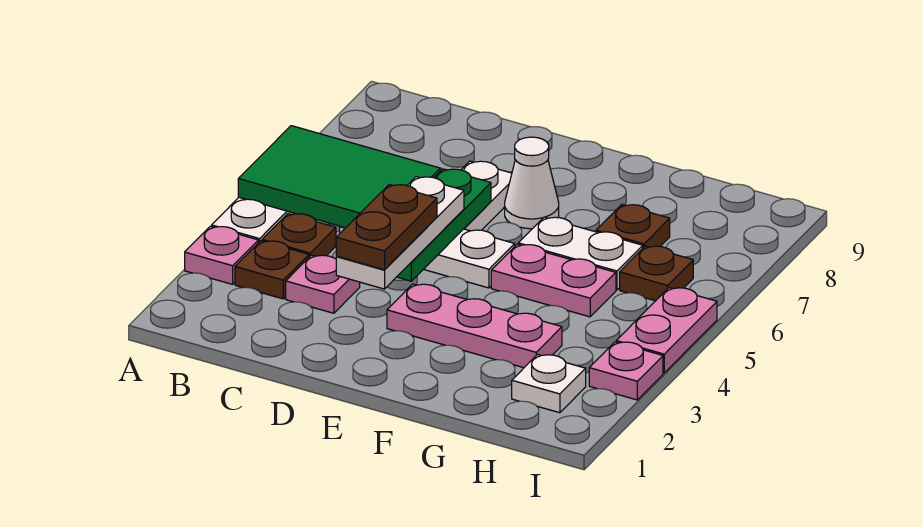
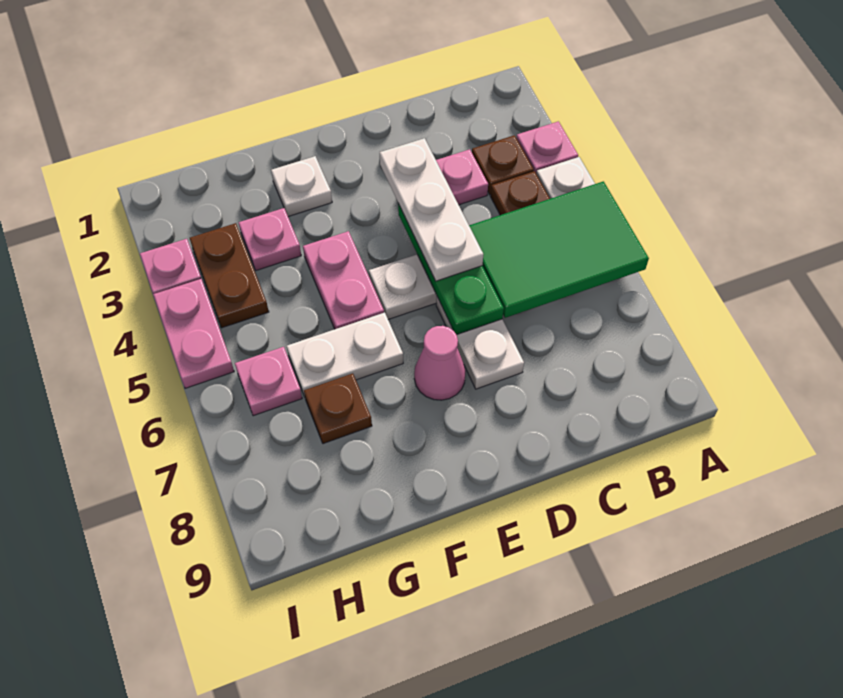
brown plate D3:D4 level 4 -> brown plate H3:H4 level 1
pink plate E3:G3 level 1 -> pink plate G3 level 1
white cone E7 level 1 -> pink cone E7 level 1
pink plate F5:G5 level 1 -> pink plate F4:F5 level 1
white plate H2 level 1 -> white plate F2 level 1
brown plate H6 level 1 -> pink plate H6 level 1

